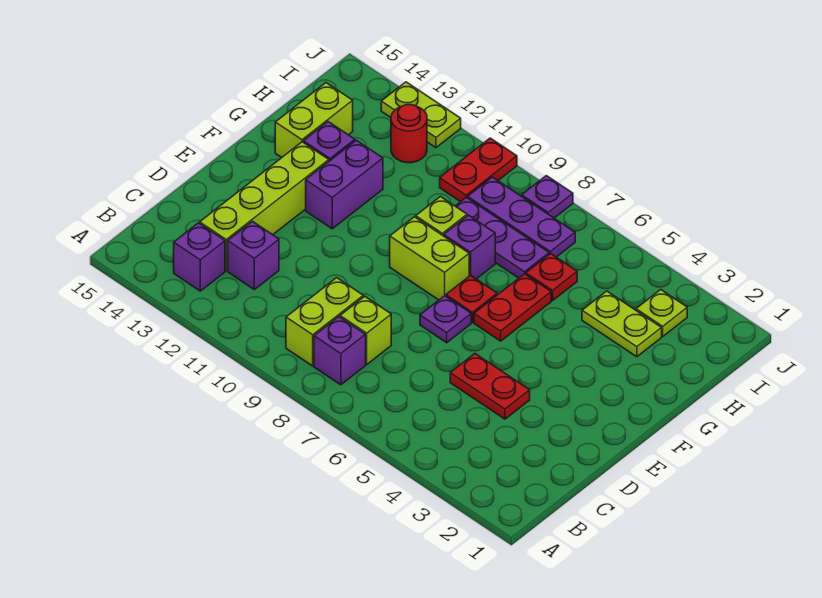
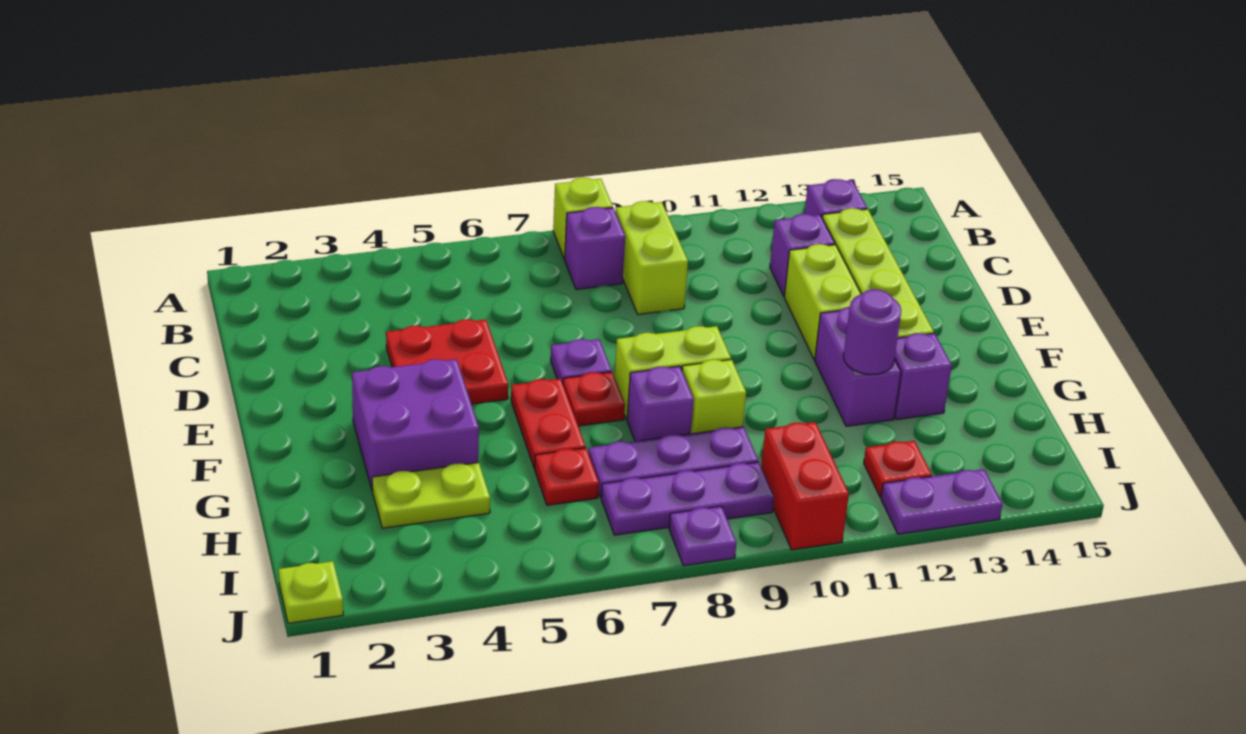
lime brick C8 level 1 -> lime brick A8 level 1
red plate D4:D5 level 1 -> red plate D4:E5 level 1
none -> purple brick F3:G4 level 1
none -> purple round brick G12 level 2
lime brick G14:H14 level 1 -> lime brick D12:E12 level 1
lime plate I3 level 1 -> lime plate J1 level 1
red plate I10:J10 level 1 -> red brick I10:J10 level 1
red round brick I12 level 1 -> red plate I12 level 1
lime plate J12:J13 level 1 -> purple plate J12:J13 level 1

